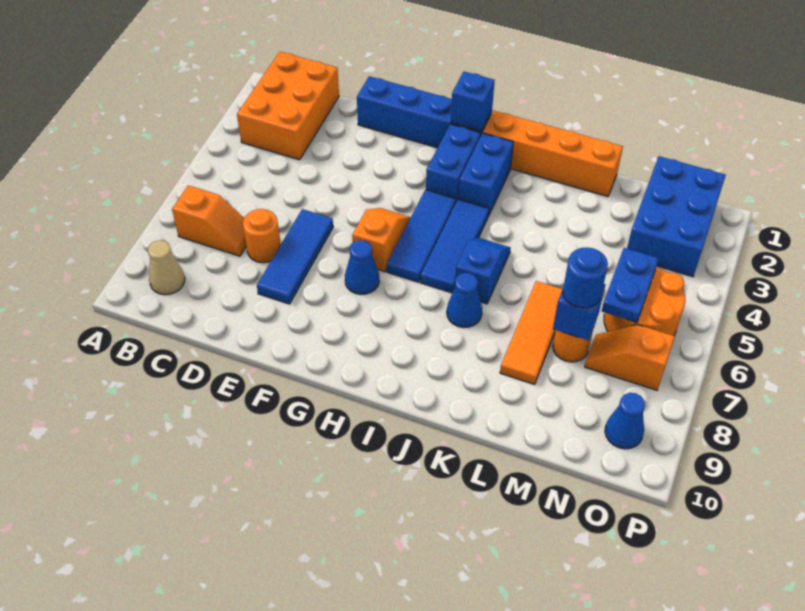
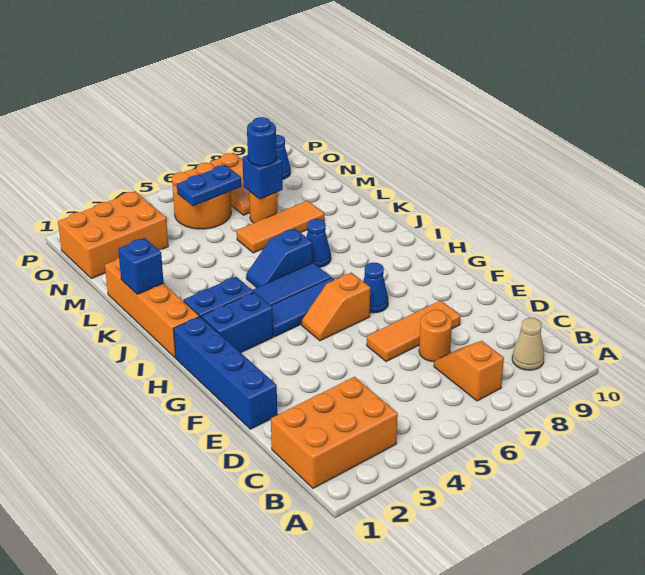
blue tile E6:E8 level 1 -> orange tile E6:E8 level 1
blue brick H1 level 2 -> blue brick K1 level 2
blue brick N1:O3 level 1 -> orange brick N1:O3 level 1

